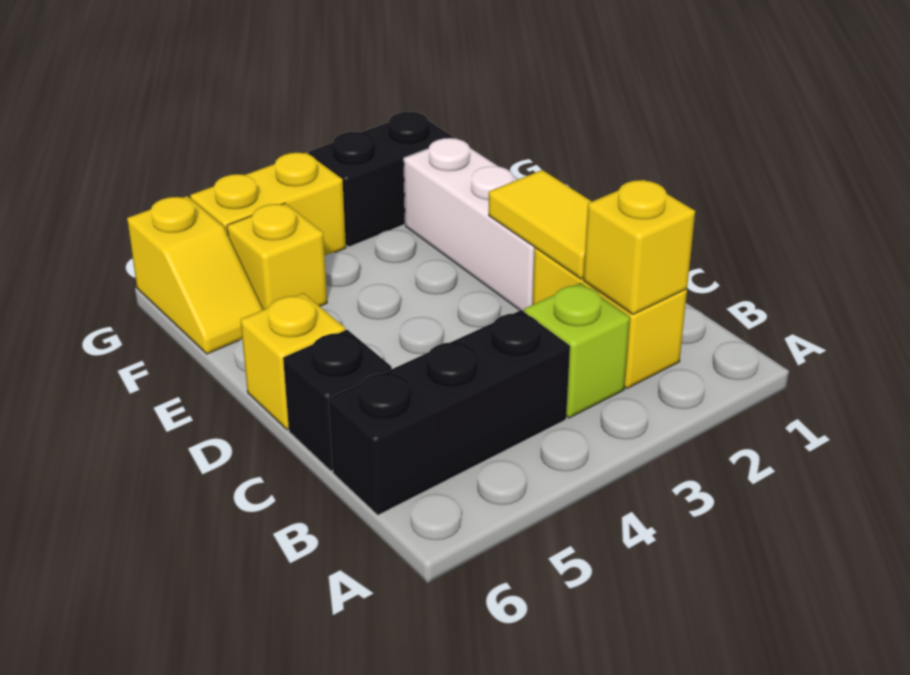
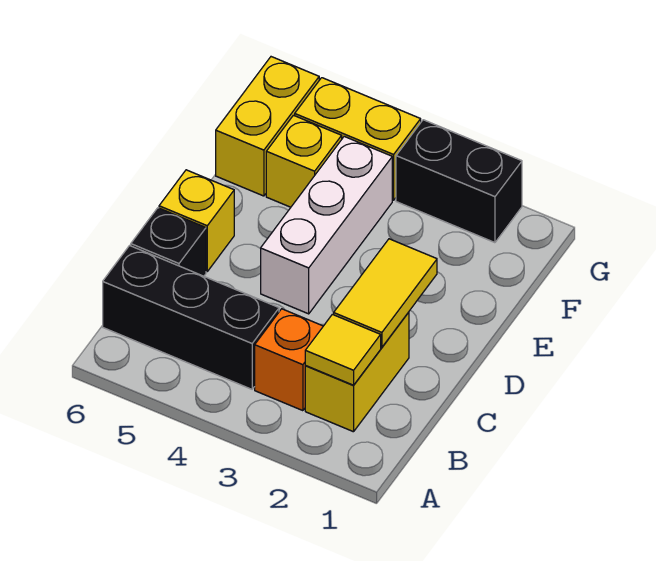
yellow brick B2 level 2 -> yellow tile B2 level 2
lime brick B3 level 1 -> orange brick B3 level 1
white brick D2:F2 level 1 -> white brick D4:F4 level 1
yellow slope F6:G6 level 1 top G -> yellow brick F6:G6 level 1

